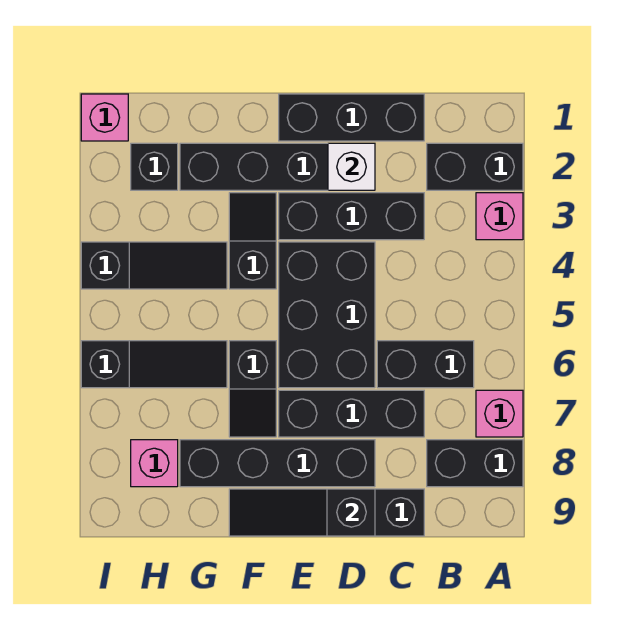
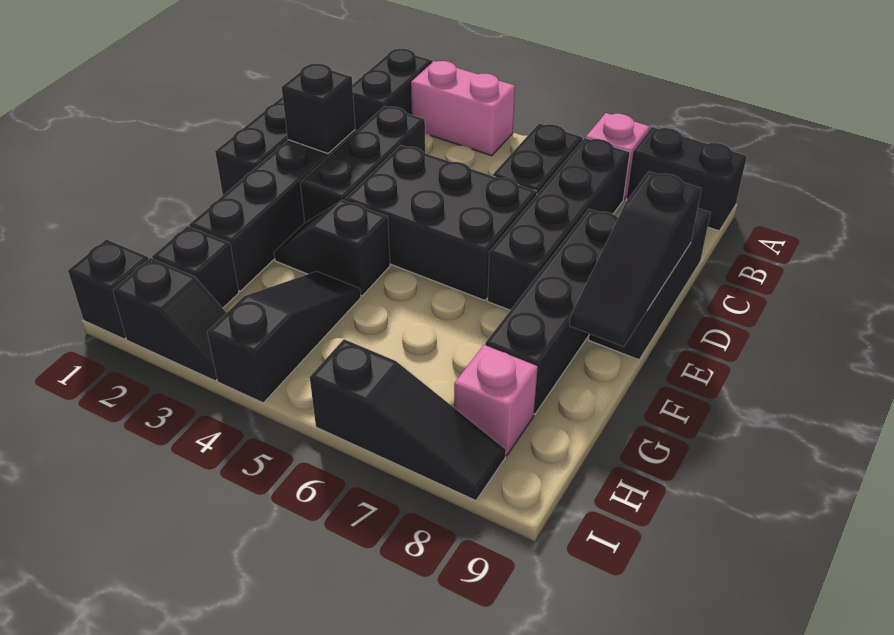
pink brick A3 level 1 -> pink brick A3:A4 level 1
black brick A8:B8 level 1 -> black brick A8:A9 level 1
black brick C7:E7 level 1 -> black brick B7:E7 level 1
white brick D2 level 2 -> black brick D2 level 2
black slope F6:F7 level 1 top 6 -> black slope I2:I3 level 1 top 2
black slope G6:I6 level 1 top I -> black slope I6:I8 level 1 top 6
pink brick I1 level 1 -> black brick I1 level 1

